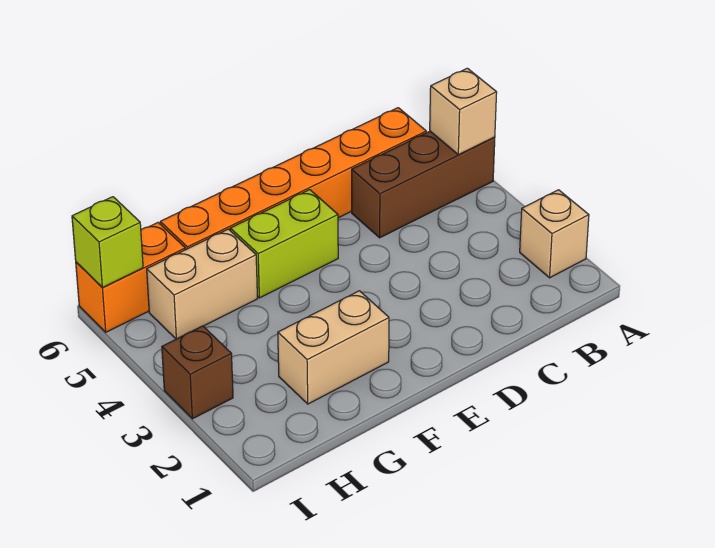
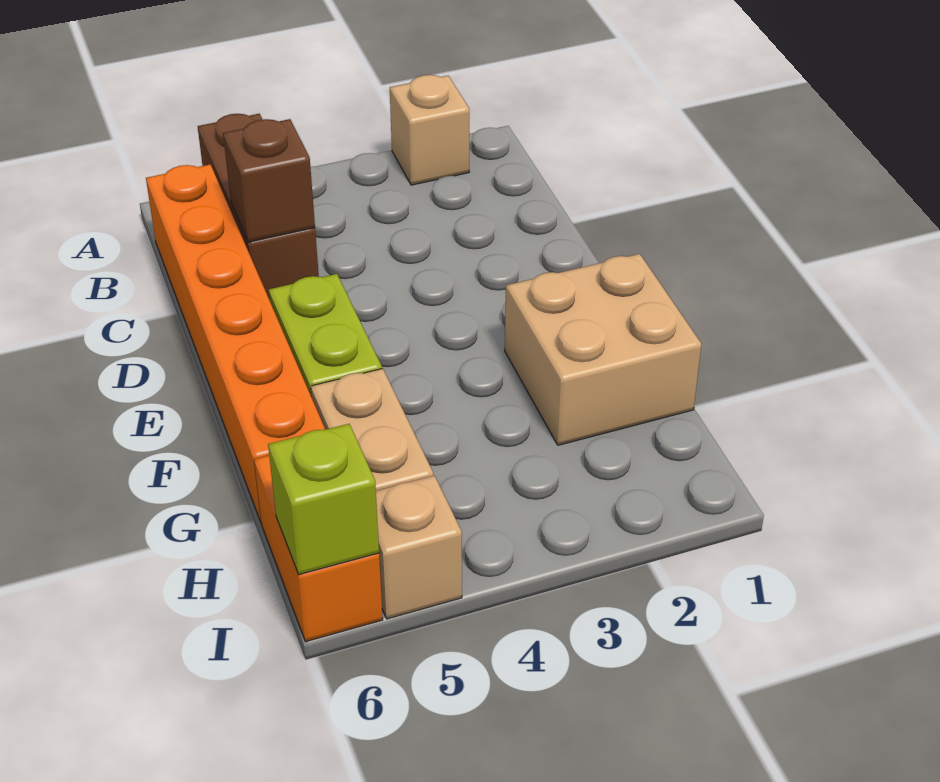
tan brick A5 level 2 -> tan brick I5 level 1
tan brick F2:G2 level 1 -> tan brick F1:G2 level 1
brown brick I3 level 1 -> brown brick C5 level 2

